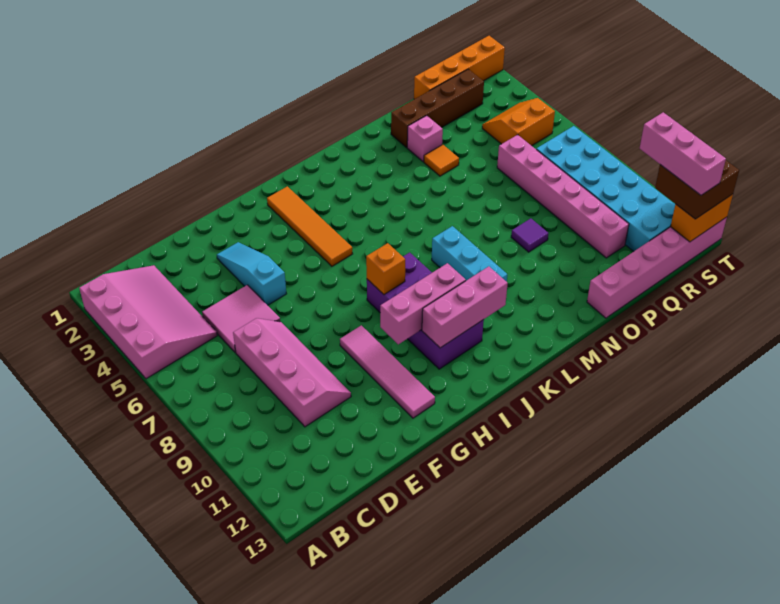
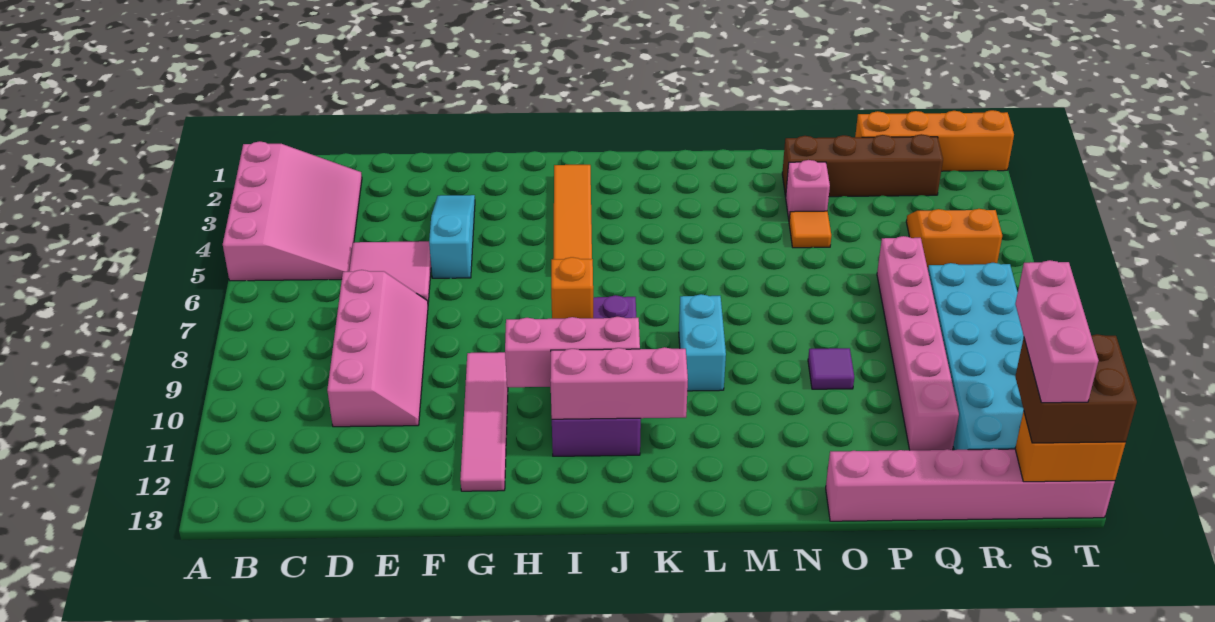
cyan brick L8:L10 level 1 -> cyan brick L8:L9 level 1

